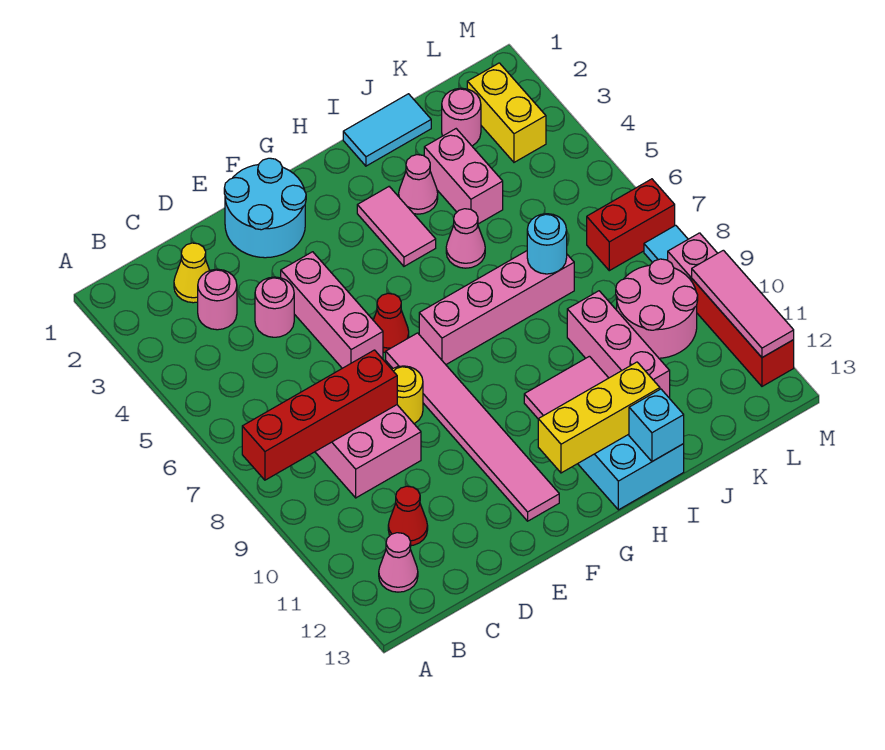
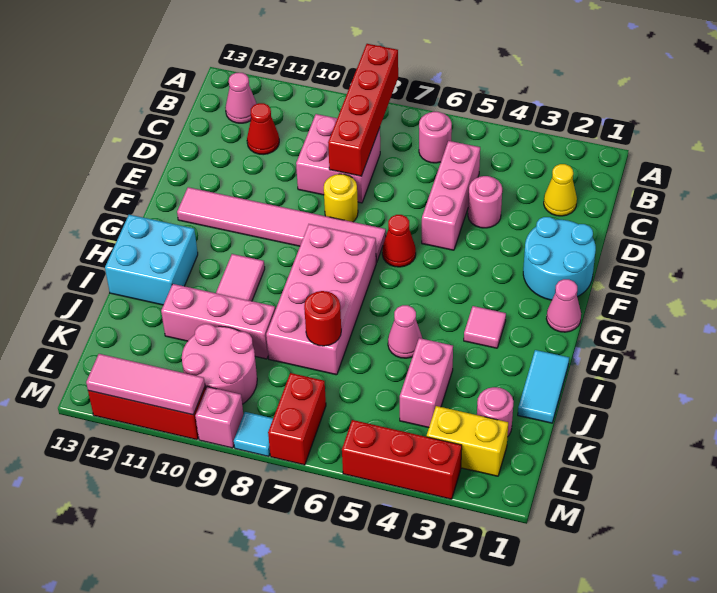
pink round brick C3 level 1 -> pink round brick B6 level 1
pink brick E4:E6 level 1 -> pink brick C5:E5 level 1
pink brick G7:J7 level 1 -> pink brick G7:J8 level 1
yellow brick G12:I12 level 2 -> none
pink tile H3:H4 level 1 -> pink tile H3 level 1
pink cone I3 level 1 -> pink cone G1 level 1
cyan brick I13 level 2 -> none
pink brick J3:J4 level 1 -> pink brick J4:K4 level 1
cyan round brick J7 level 2 -> red round brick J7 level 2
none -> red brick M3:M5 level 1

